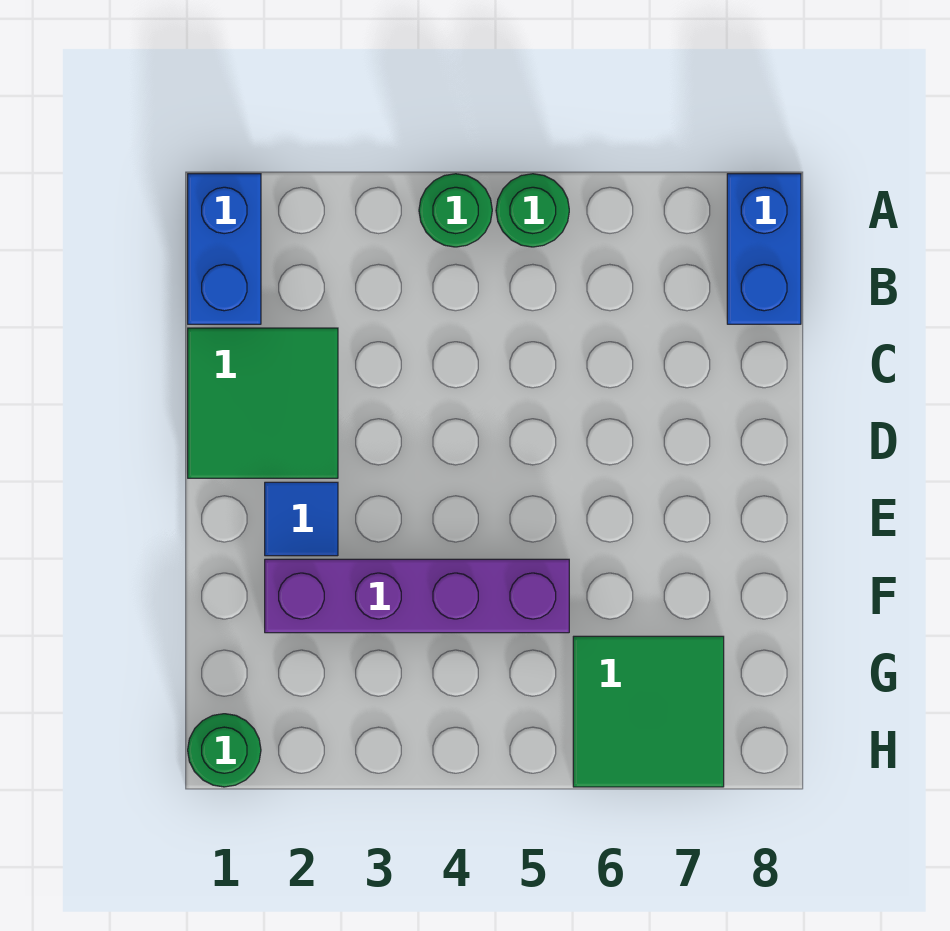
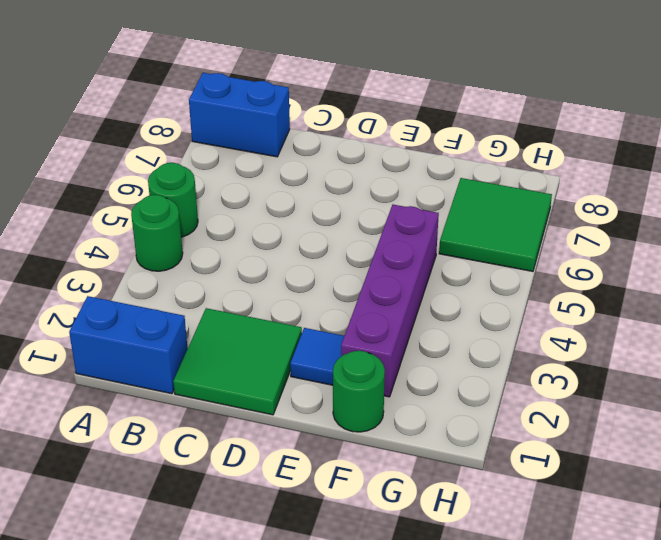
green round brick H1 level 1 -> green round brick F1 level 1

